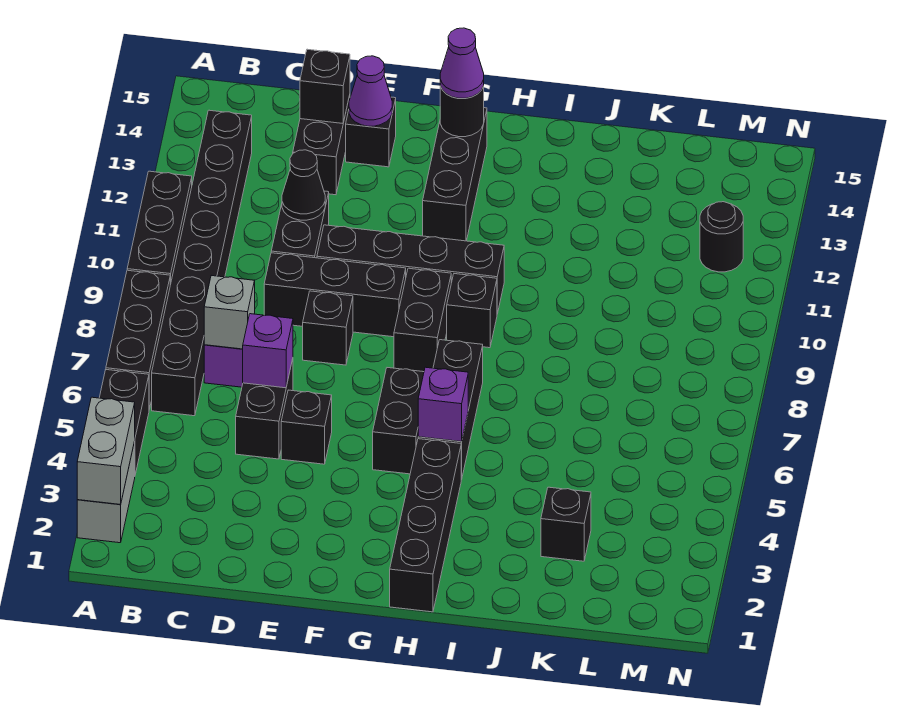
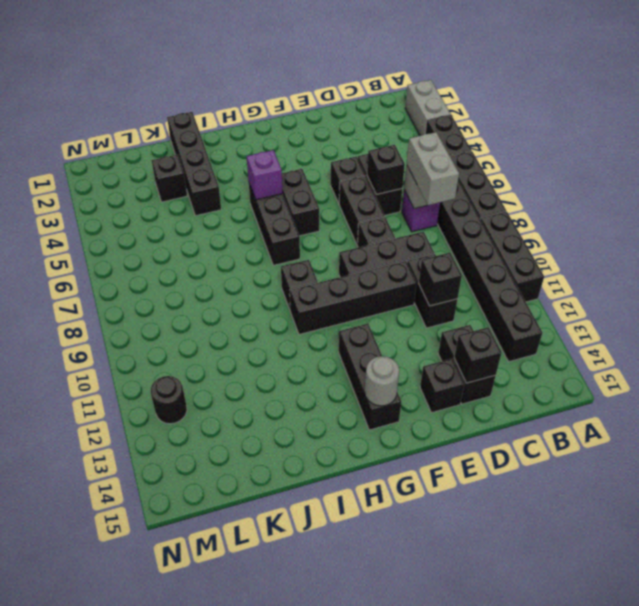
grey brick A2:A3 level 2 -> grey brick C7:C8 level 3
purple brick D6 level 2 -> black brick D6 level 2
black cone D11 level 2 -> black brick D11 level 2
purple cone E14 level 2 -> none
black brick G8:G9 level 1 -> black brick E6:E7 level 1
black round brick G14 level 2 -> grey round brick G14 level 2
purple cone G14 level 3 -> none
black brick H1:H4 level 1 -> black brick J1:J4 level 1

